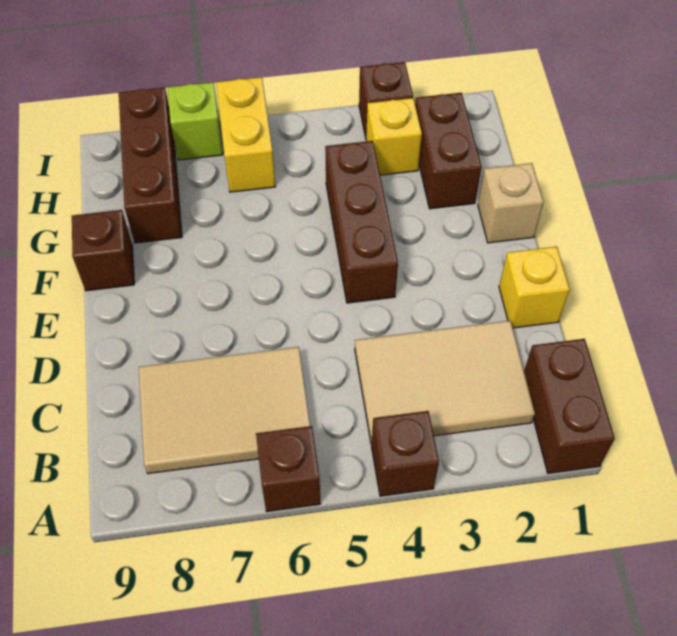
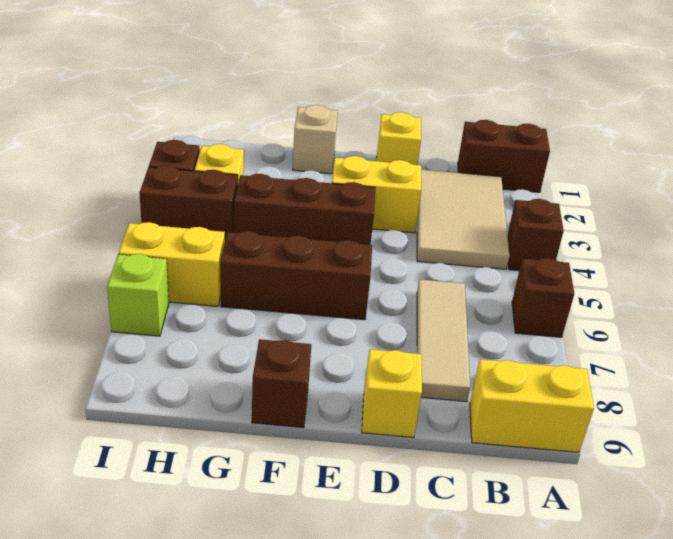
none -> yellow brick A9:B9 level 1
tan tile B6:C8 level 1 -> tan tile C6:C8 level 1
none -> yellow brick D3:E3 level 1
none -> yellow brick D9 level 1
brown brick G2:H2 level 1 -> brown brick H4:I4 level 1
brown brick G8:I8 level 1 -> brown brick E6:G6 level 1

